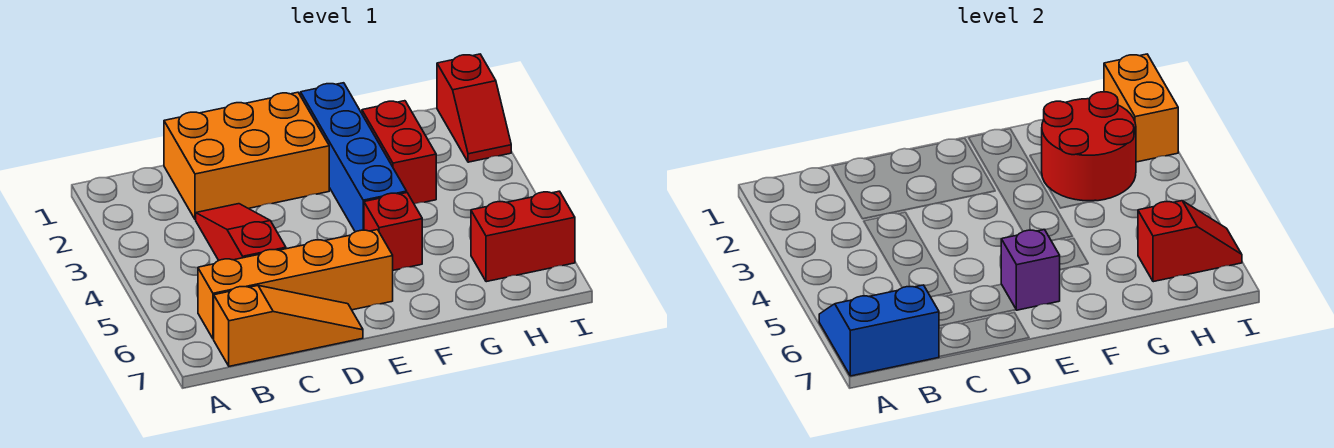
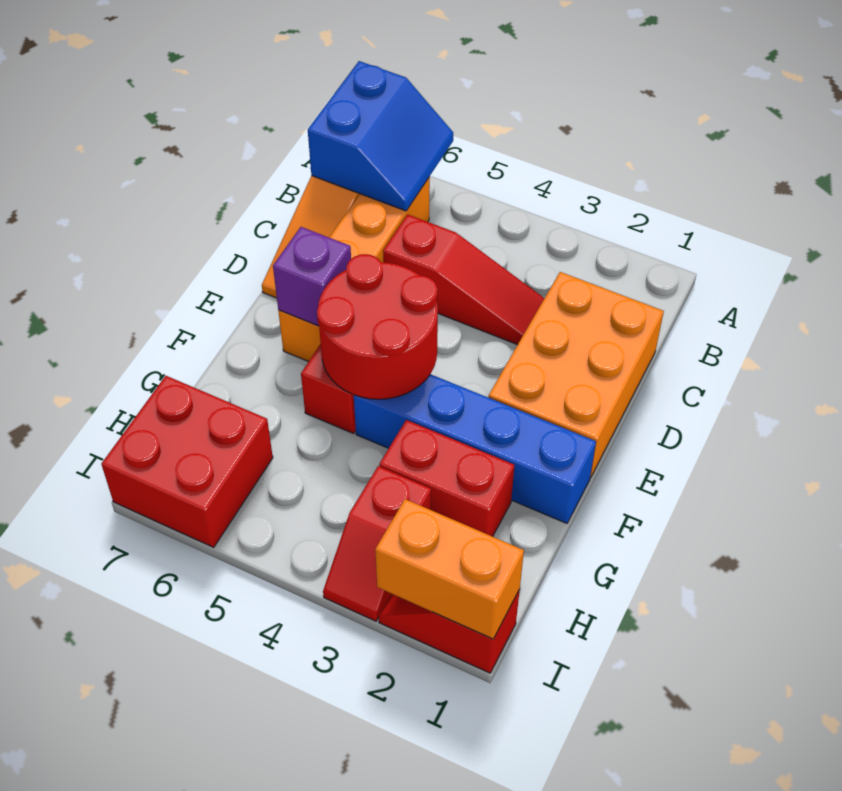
red round brick G2:H3 level 2 -> red round brick E4:F5 level 2
red brick H6:I6 level 1 -> red brick H6:I7 level 1
red slope H6:I6 level 2 top H -> red slope H3:I3 level 1 top H

